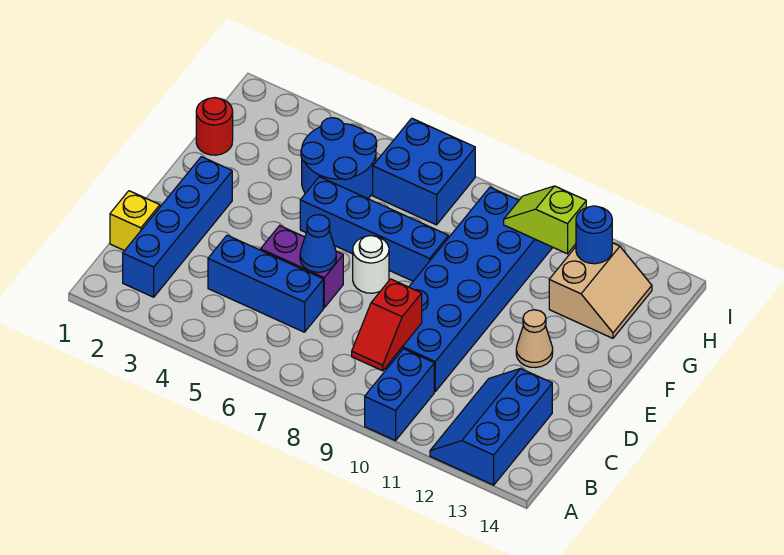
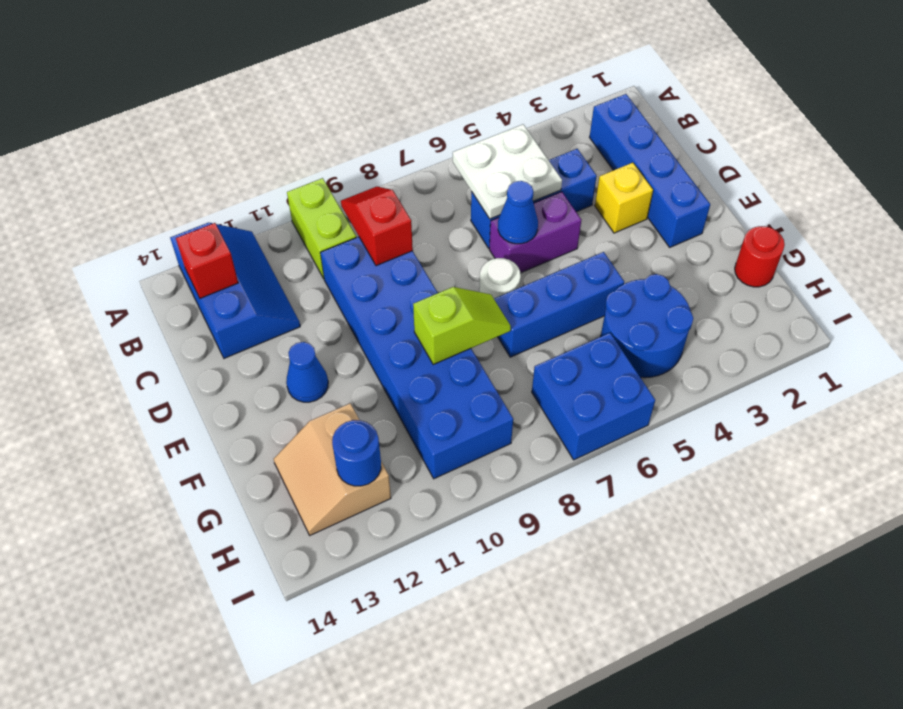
blue brick A10:B10 level 1 -> lime brick A10:B10 level 1
none -> white plate B5:C6 level 2
none -> red brick B13 level 2
yellow brick C1 level 1 -> yellow brick D3 level 1
tan cone E12 level 1 -> blue cone E12 level 1
blue brick F5:F8 level 1 -> blue brick F5:F7 level 1
lime slope H10:H11 level 2 top 11 -> lime slope F8:F9 level 2 top 9

